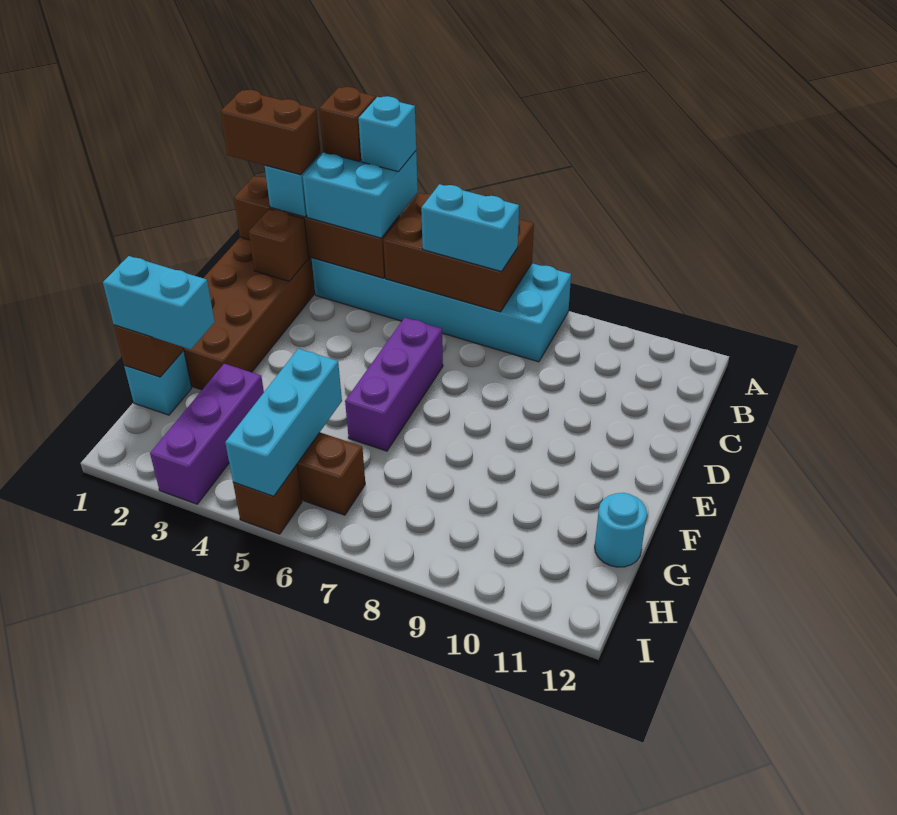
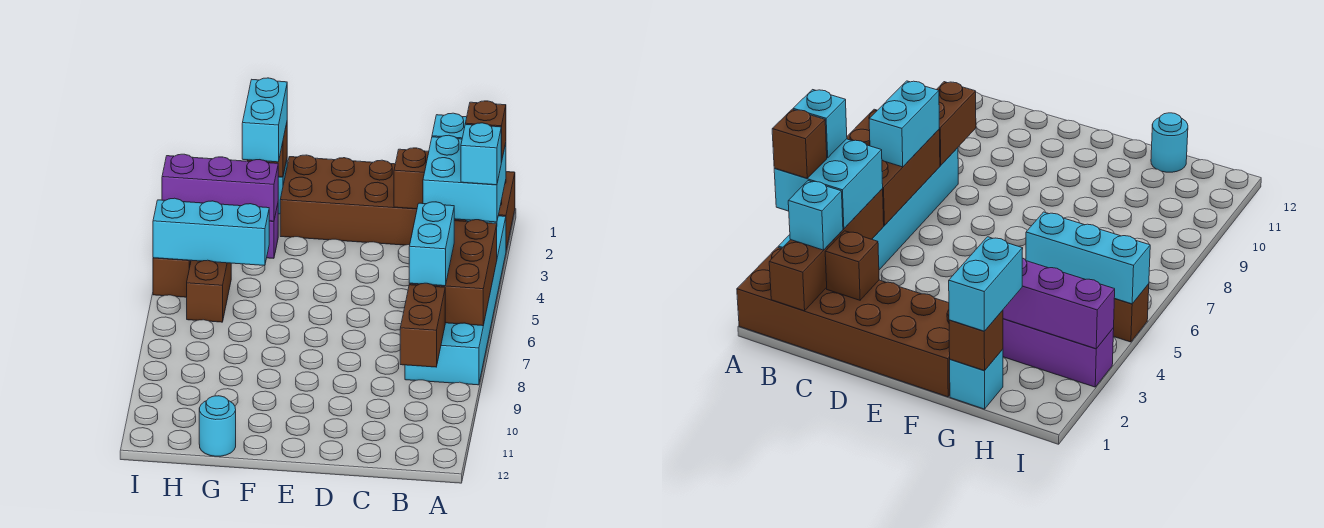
brown brick B1:B2 level 4 -> brown brick B8:B9 level 2
purple brick D6:F6 level 1 -> purple brick G3:I3 level 2

